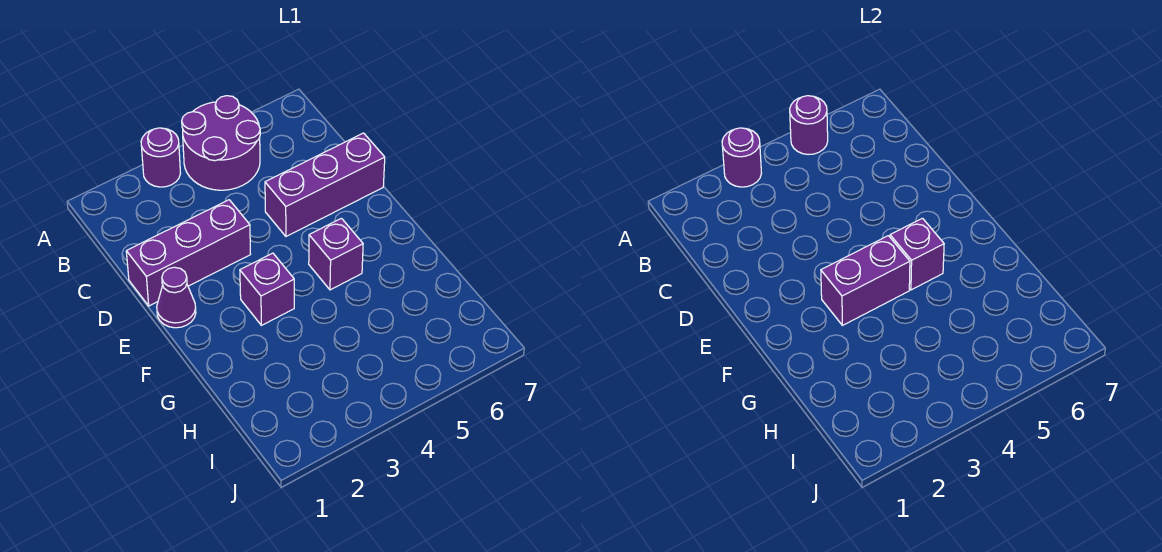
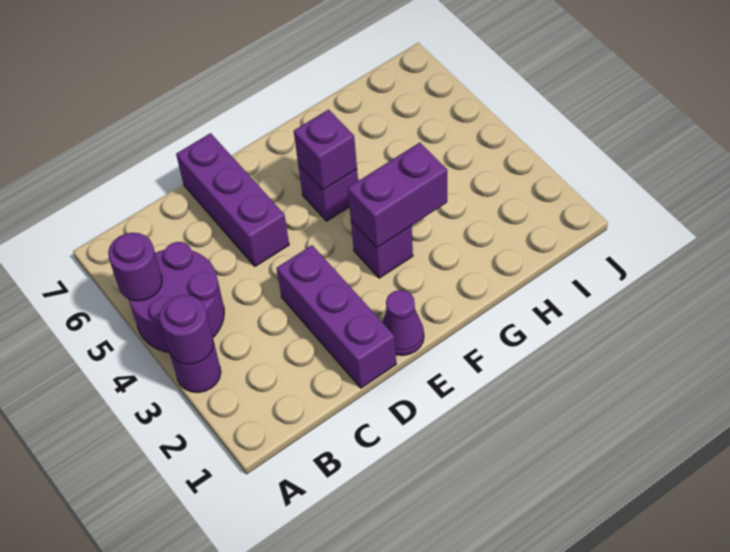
purple brick F3:F4 level 2 -> purple brick F3:G3 level 2

